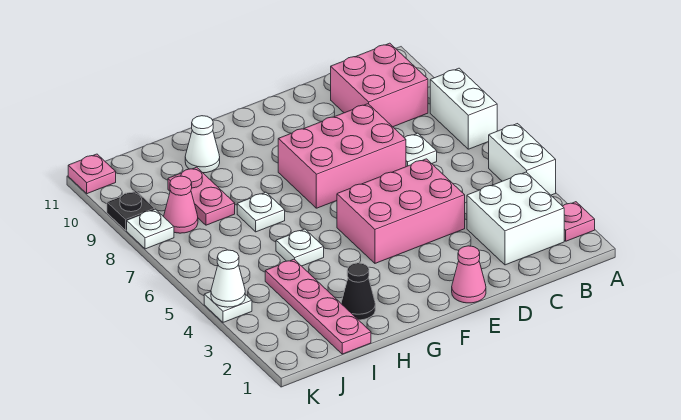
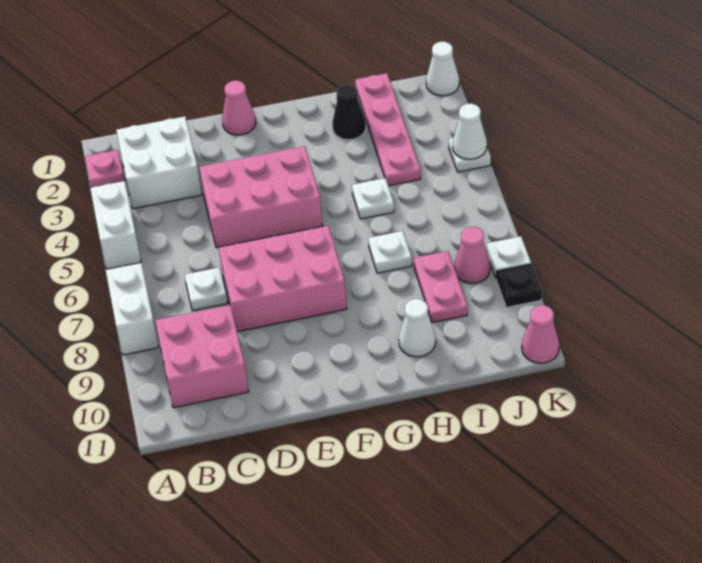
none -> white cone K1 level 1
pink plate K11 level 1 -> pink cone K11 level 1

